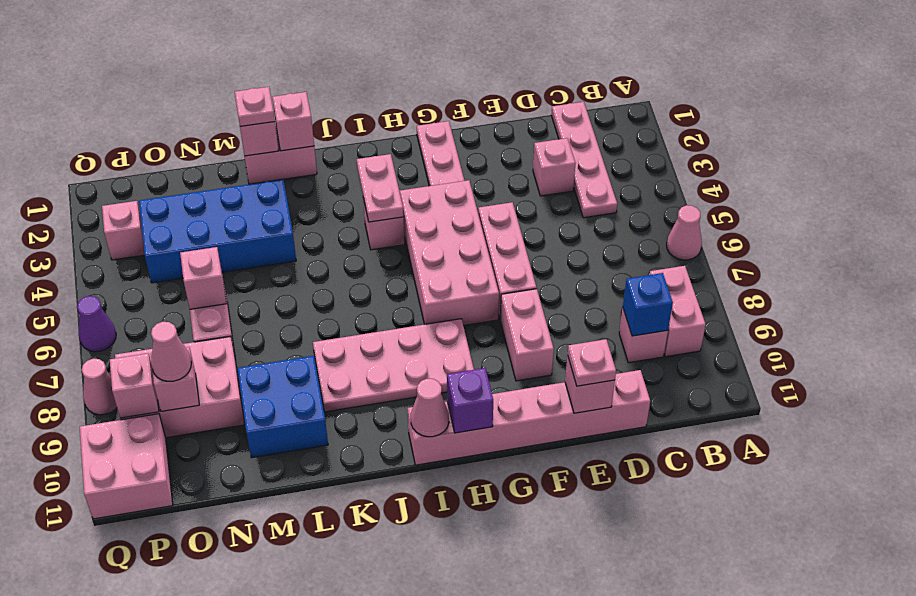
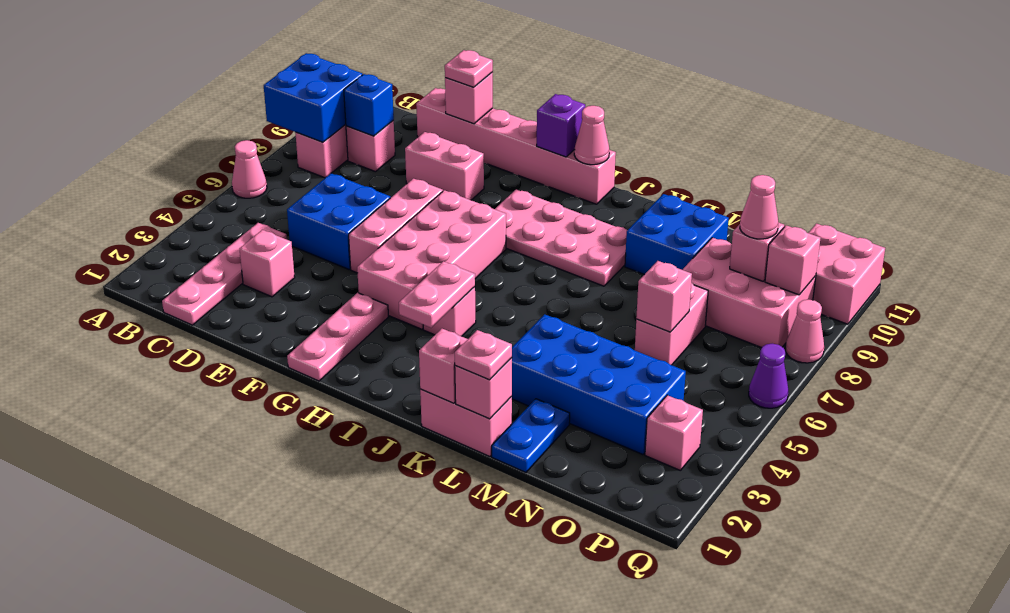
none -> blue brick A8:B9 level 2
none -> blue brick D5:E6 level 1
pink brick F8:F9 level 1 -> pink brick E9:F9 level 1
none -> blue plate M1:M2 level 1

